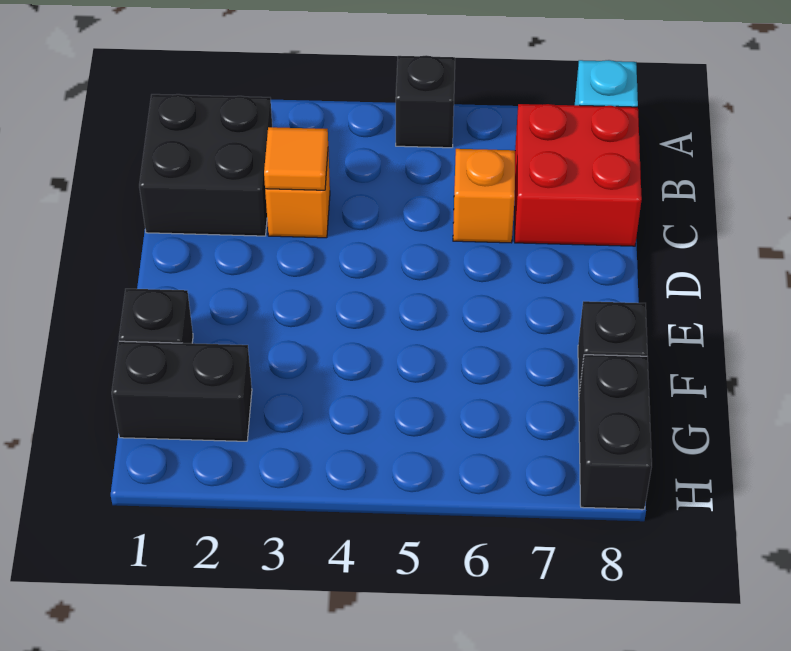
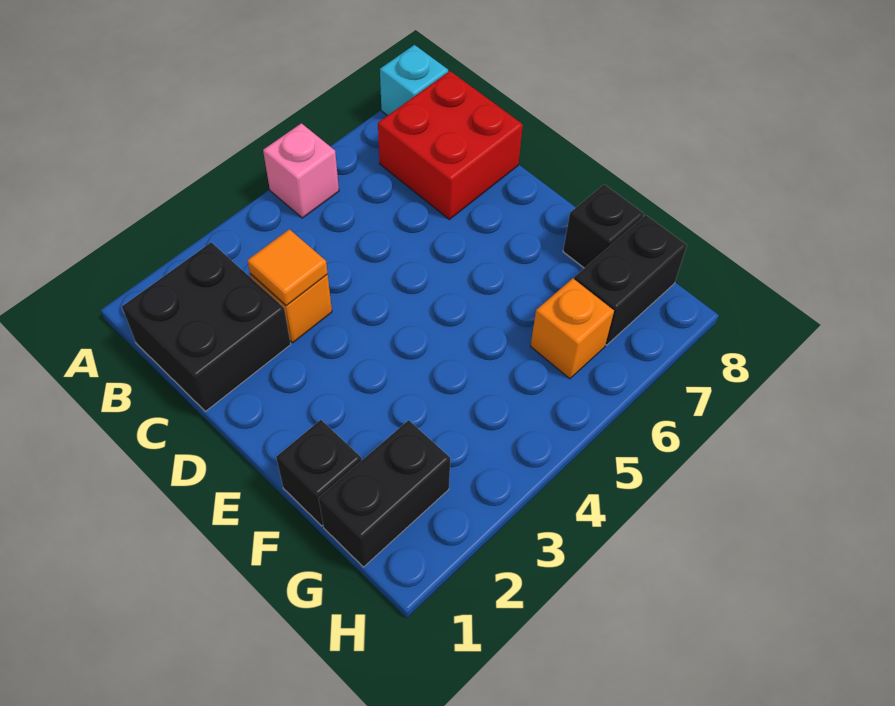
black brick A5 level 1 -> pink brick A5 level 1
orange brick C6 level 1 -> orange brick G6 level 1
black brick G8:H8 level 1 -> black brick G7:G8 level 1

